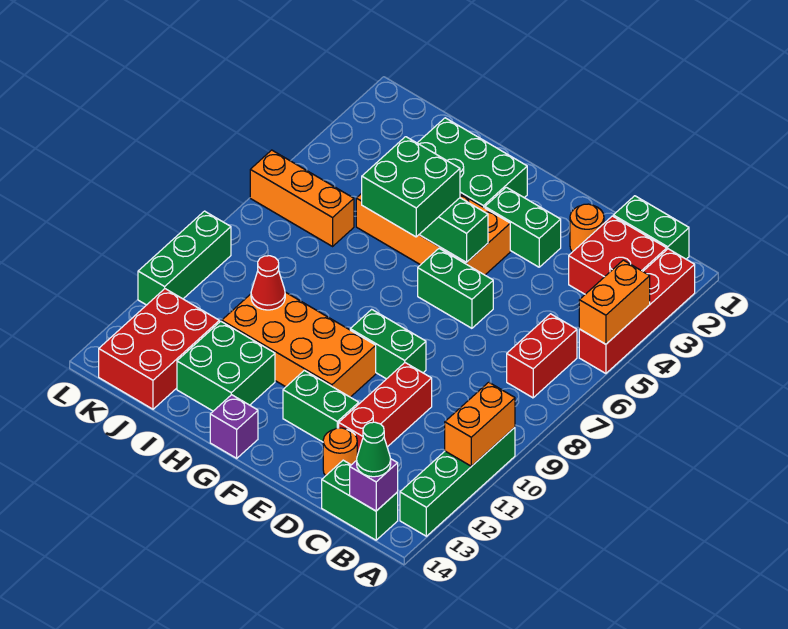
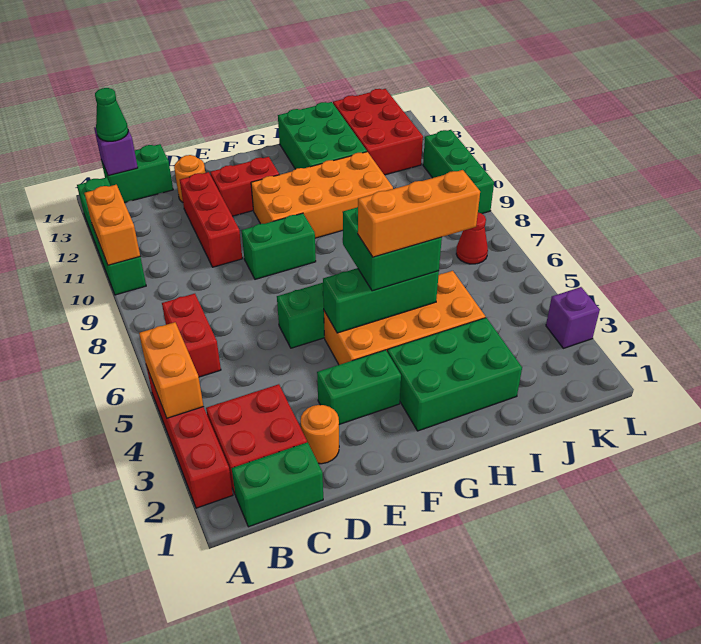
green brick E12:F12 level 1 -> red brick E12:F12 level 1
purple brick G14 level 1 -> purple brick L3 level 1
green brick H12:I13 level 1 -> green brick H12:I14 level 1
red cone I10 level 2 -> red cone K7 level 1
orange brick J6:L6 level 1 -> orange brick G5:I5 level 4

